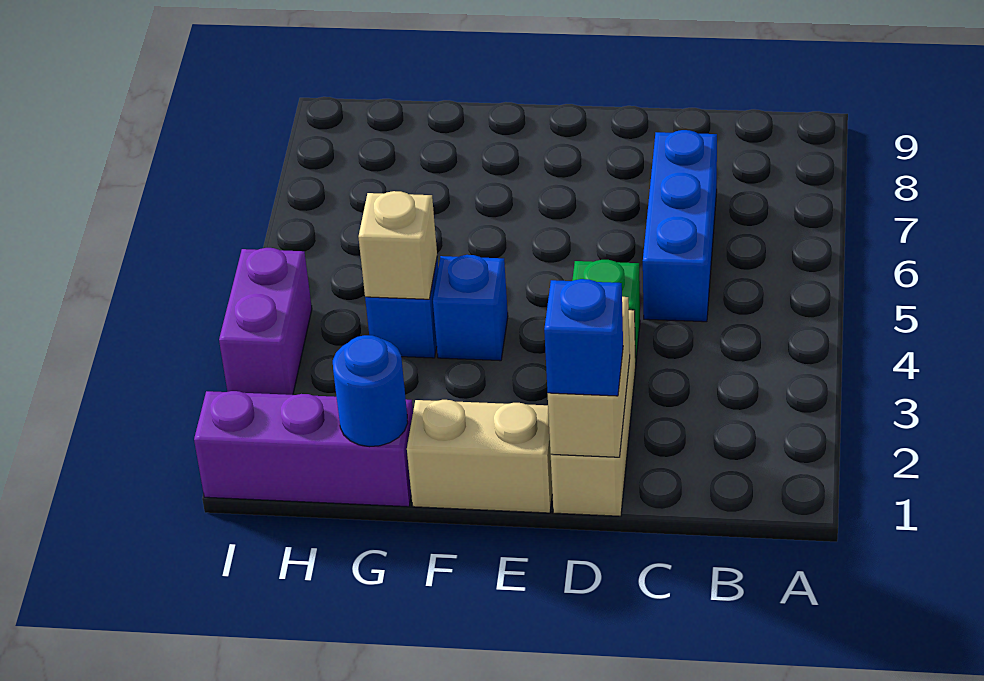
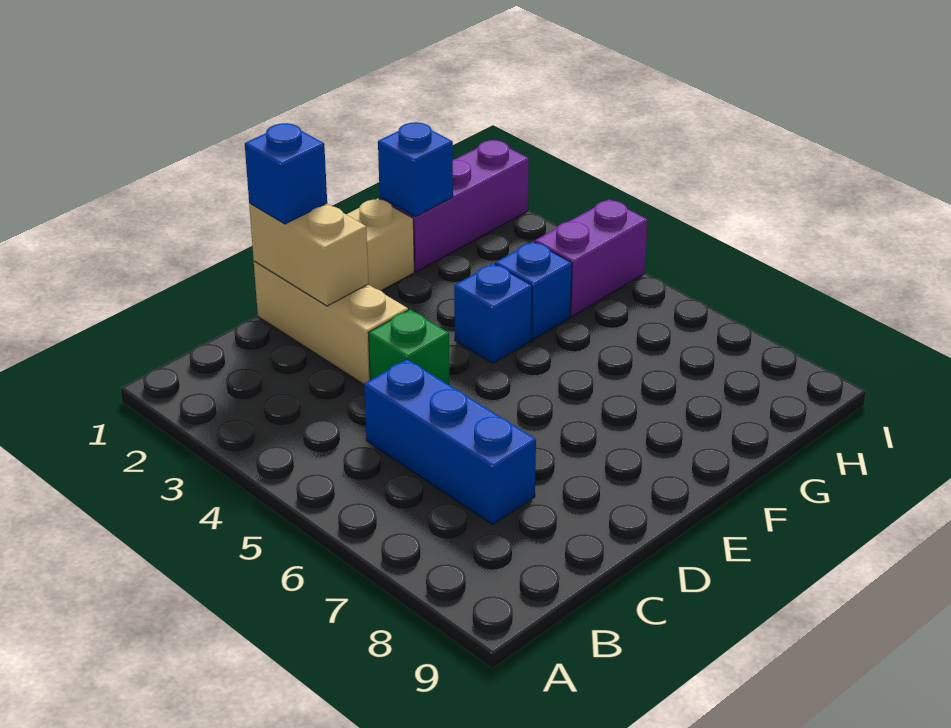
blue round brick G1 level 2 -> blue brick G1 level 2
tan brick G4 level 2 -> none
purple brick I3:I4 level 1 -> purple brick H4:I4 level 1

